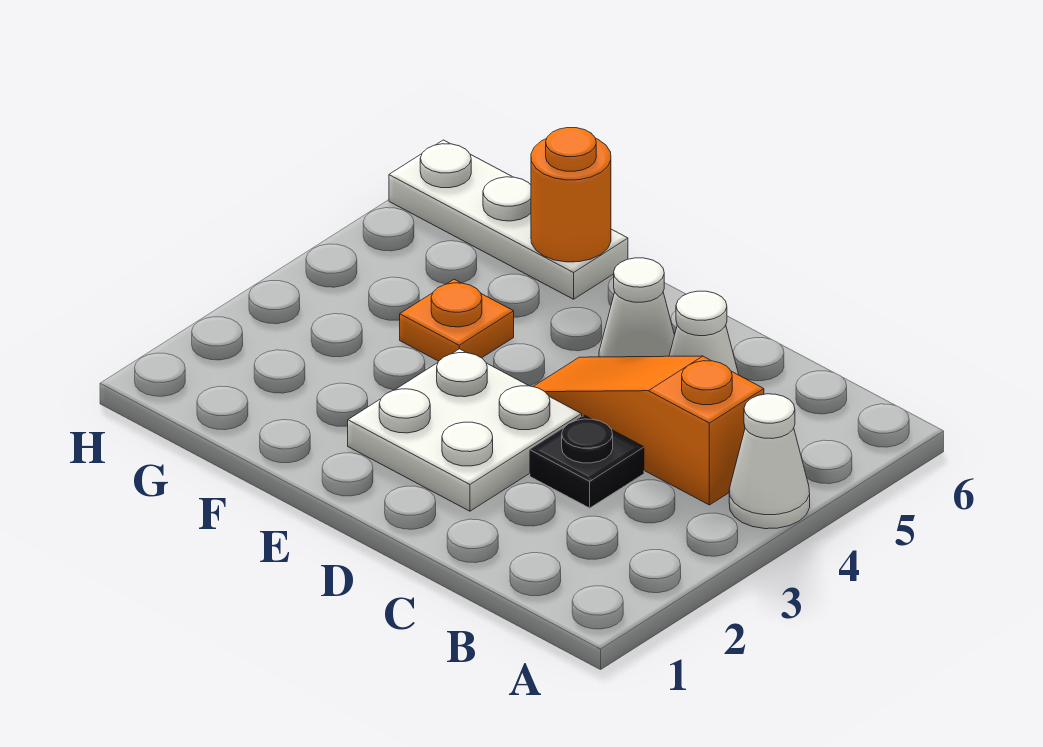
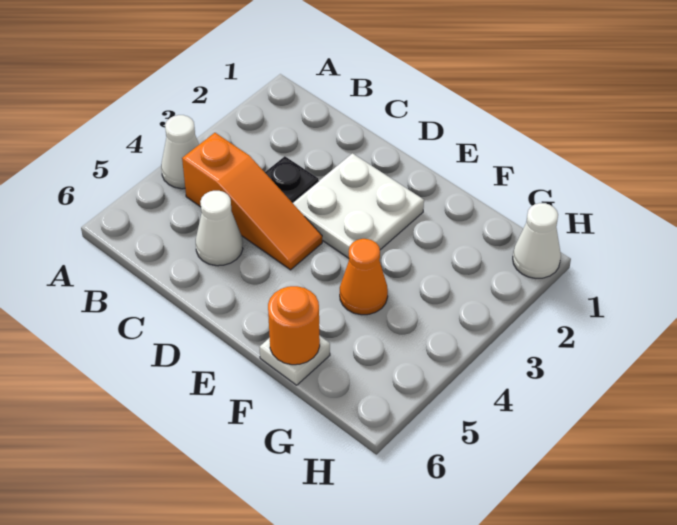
white cone D5 level 1 -> white cone H1 level 1
orange plate F4 level 1 -> orange cone F4 level 1
white plate F6:H6 level 1 -> white plate F6 level 1

